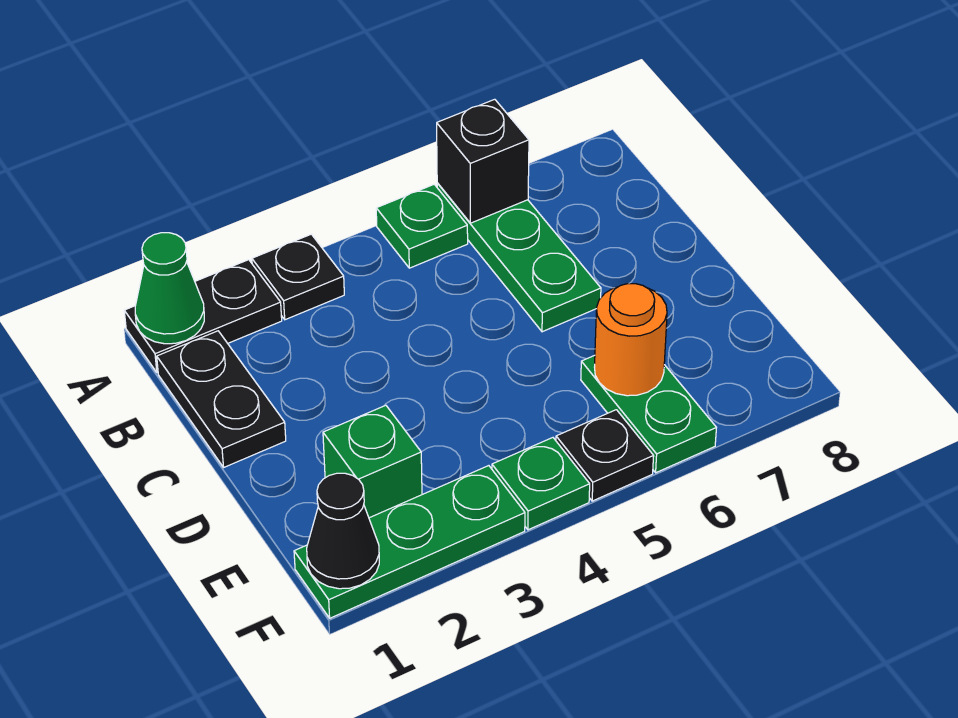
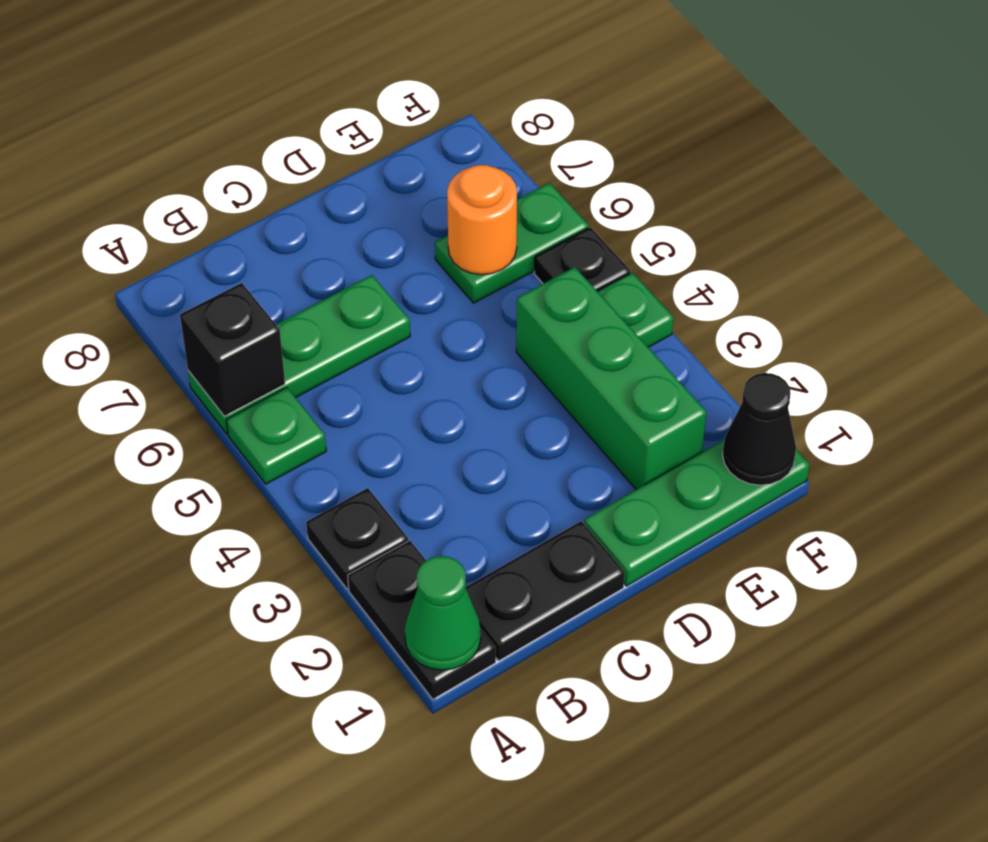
green brick E2 level 1 -> green brick E2:E4 level 1
green plate F1:F3 level 1 -> green plate D1:F1 level 1

